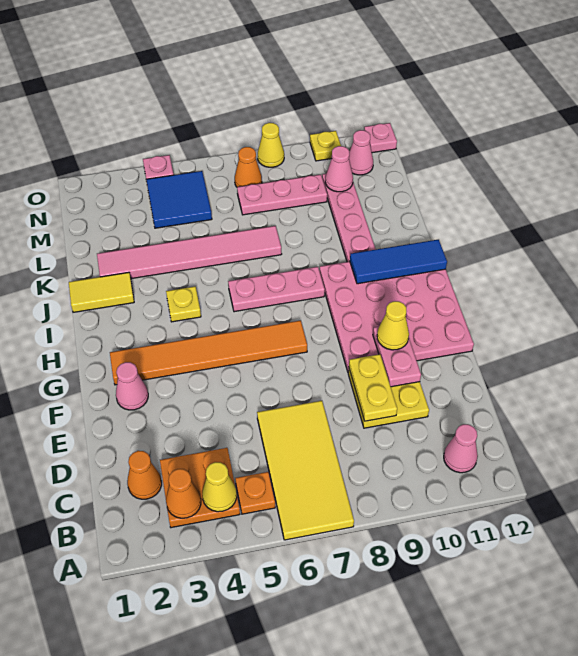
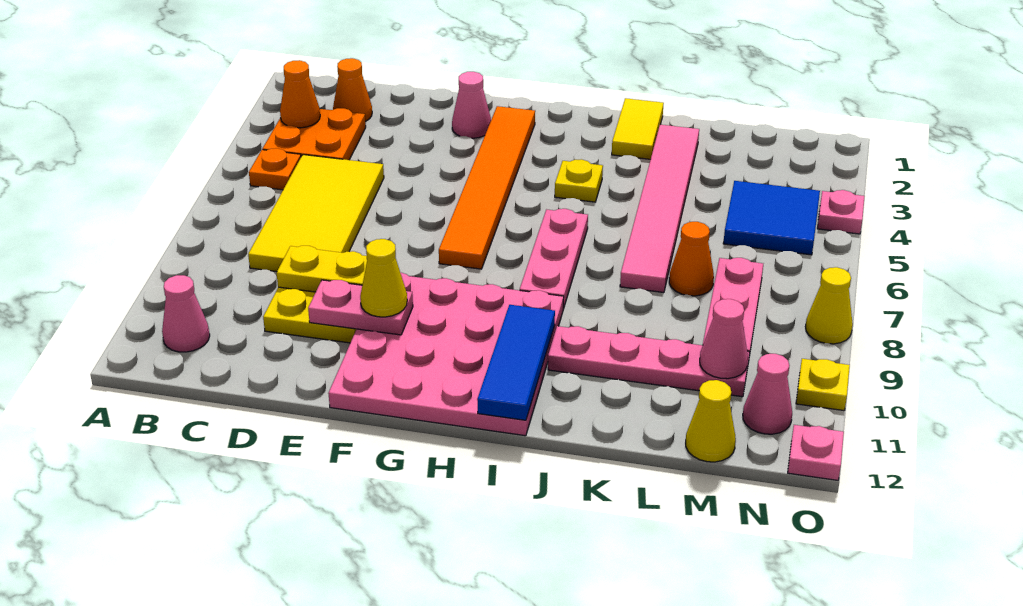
yellow tile A6:D7 level 1 -> yellow tile C5:D8 level 1
yellow cone B4 level 2 -> yellow cone M12 level 1
orange cone N7 level 1 -> orange cone L7 level 1

